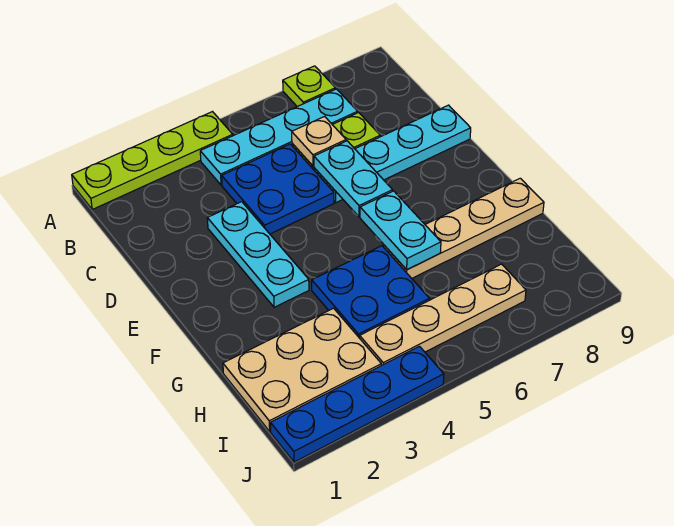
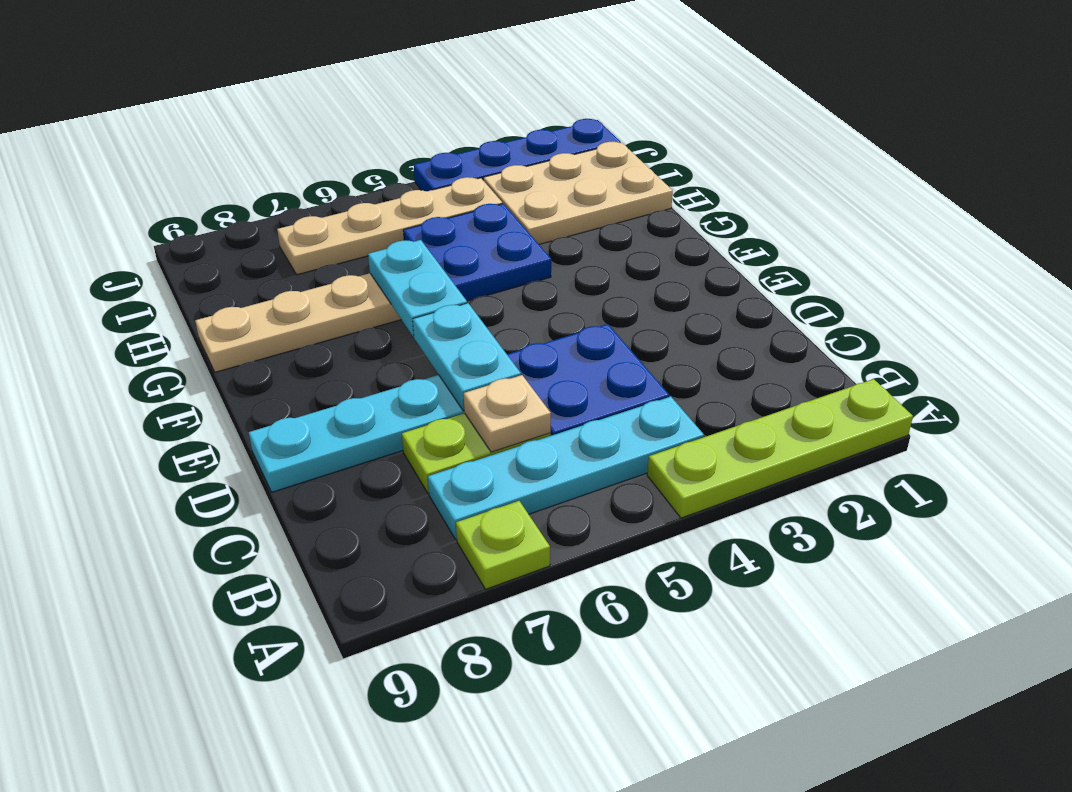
cyan plate D3:F3 level 1 -> none

